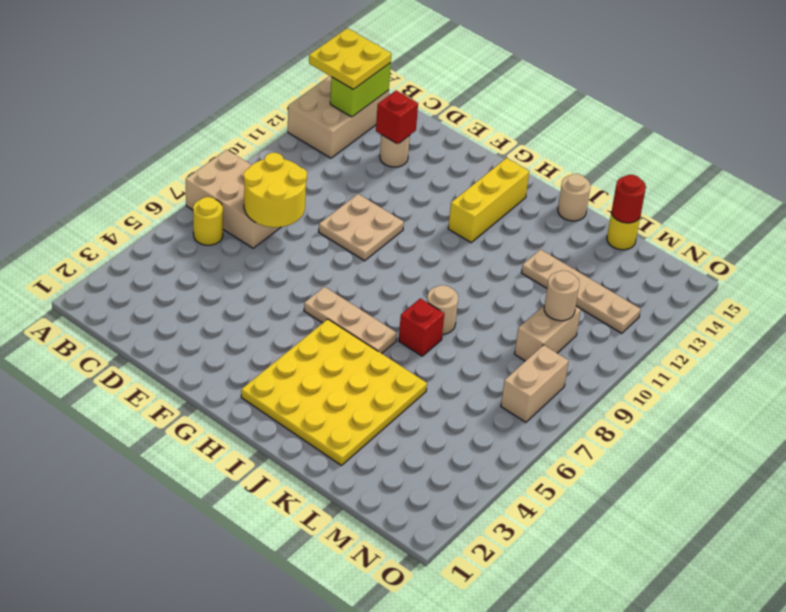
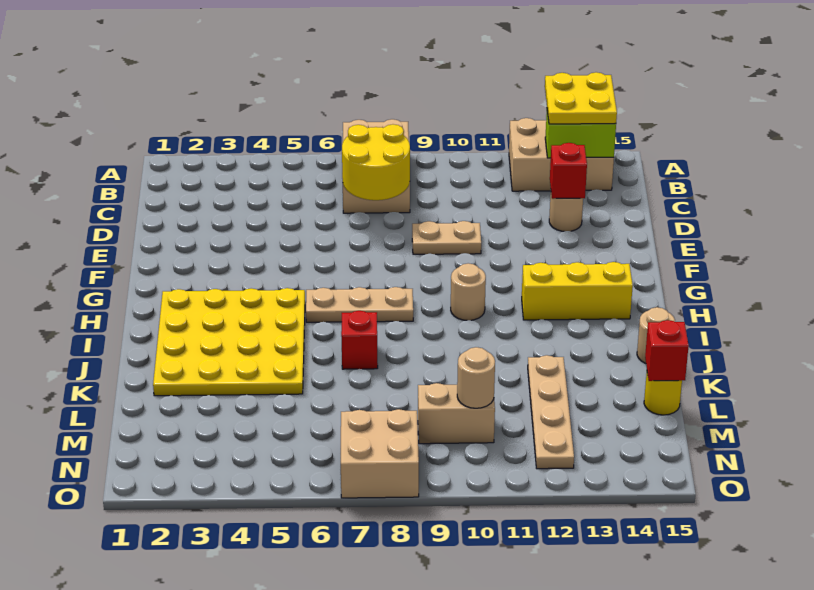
yellow round brick B6 level 1 -> none
tan plate E9:F10 level 1 -> tan plate E9:E10 level 1
tan plate G6:I6 level 1 -> tan plate H6:H8 level 1
tan round brick J8 level 1 -> tan round brick H10 level 1
red round brick L15 level 2 -> red brick L15 level 2
tan brick N7:N8 level 1 -> tan brick N7:O8 level 1

